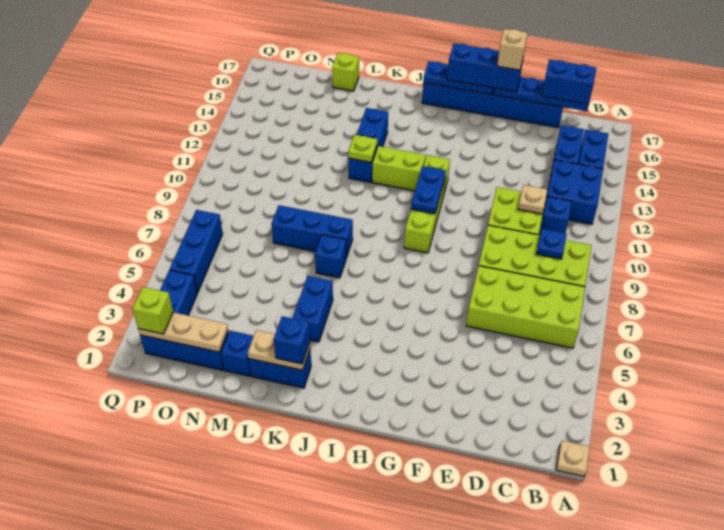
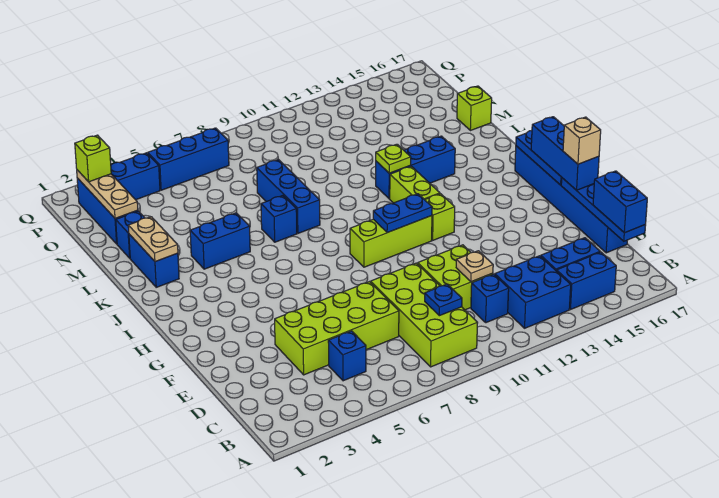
tan plate A1 level 1 -> none
lime brick B6:E7 level 1 -> lime brick D4:E7 level 1
blue brick K2 level 3 -> blue brick C5 level 1

